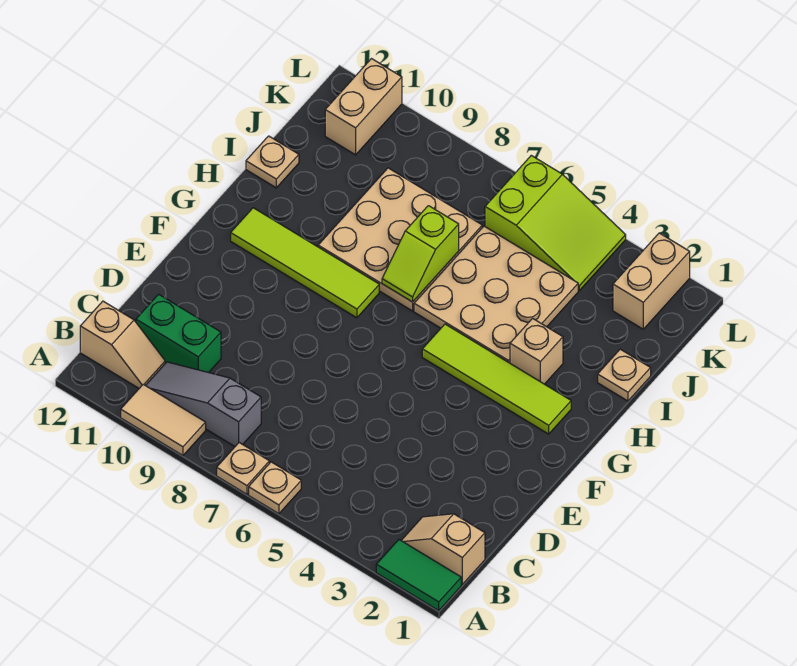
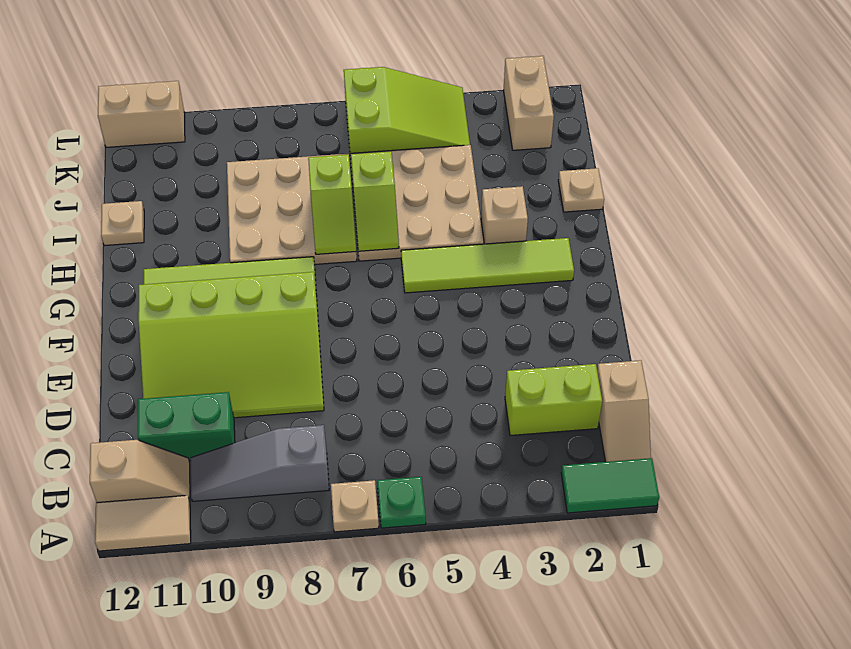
tan plate A6 level 1 -> green plate A6 level 1
tan tile A9:A10 level 1 -> tan tile A11:A12 level 1
tan slope B1:B2 level 1 top 1 -> tan slope B1:C1 level 1 top C
none -> lime brick C2:C3 level 1
none -> lime slope D8:F11 level 1 top F
none -> lime slope H6:I6 level 2 top I
tan brick K11:L11 level 1 -> tan brick L11:L12 level 1

